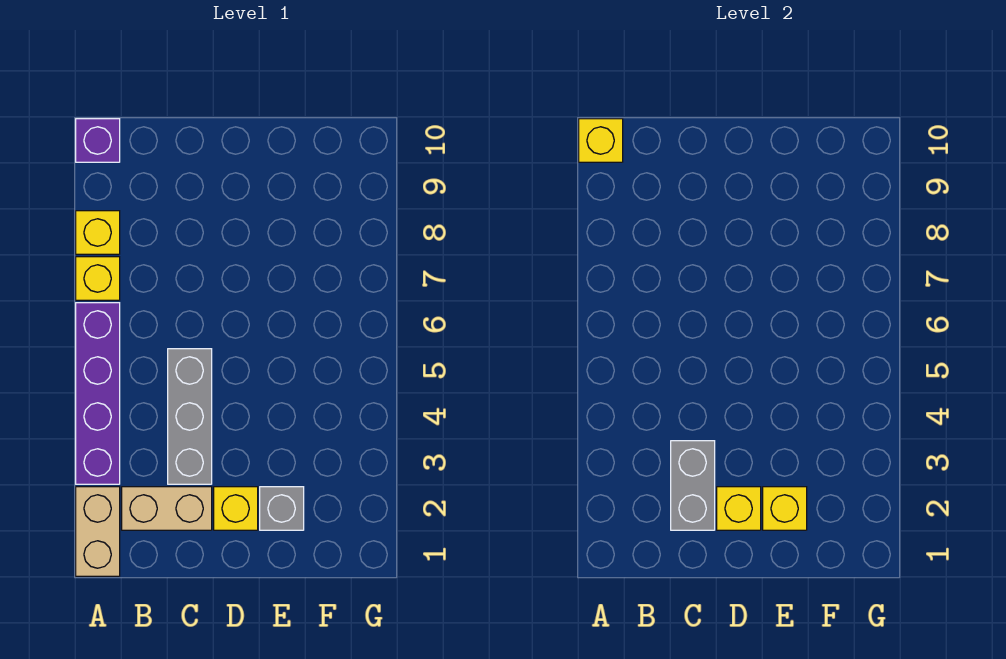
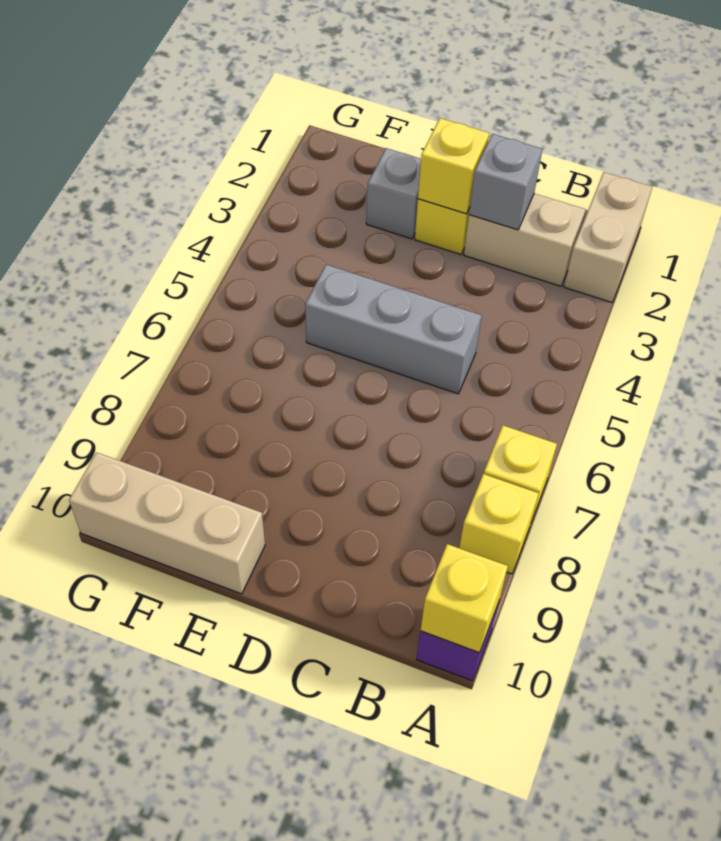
purple brick A3:A6 level 1 -> none
grey brick C2:C3 level 2 -> grey brick C2 level 2
grey brick C3:C5 level 1 -> grey brick C5:E5 level 1
yellow brick E2 level 2 -> none
none -> tan brick E10:G10 level 1

